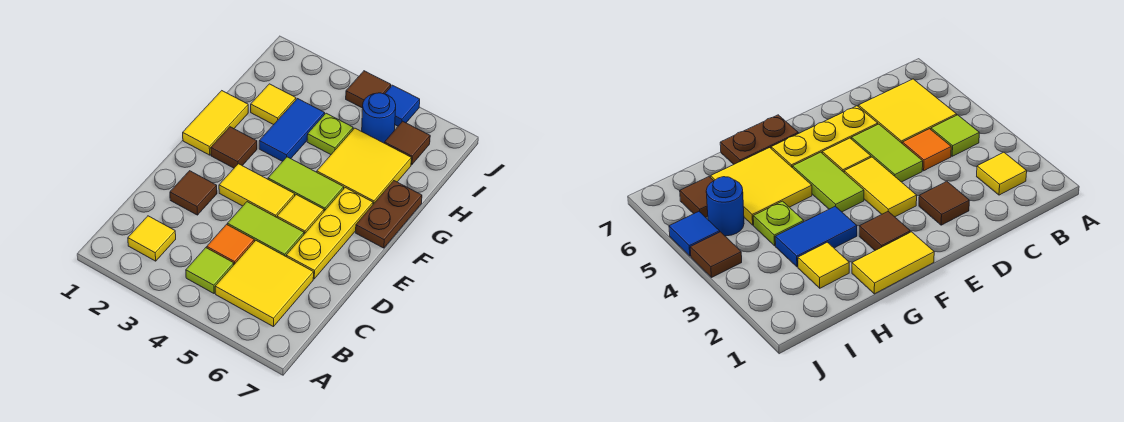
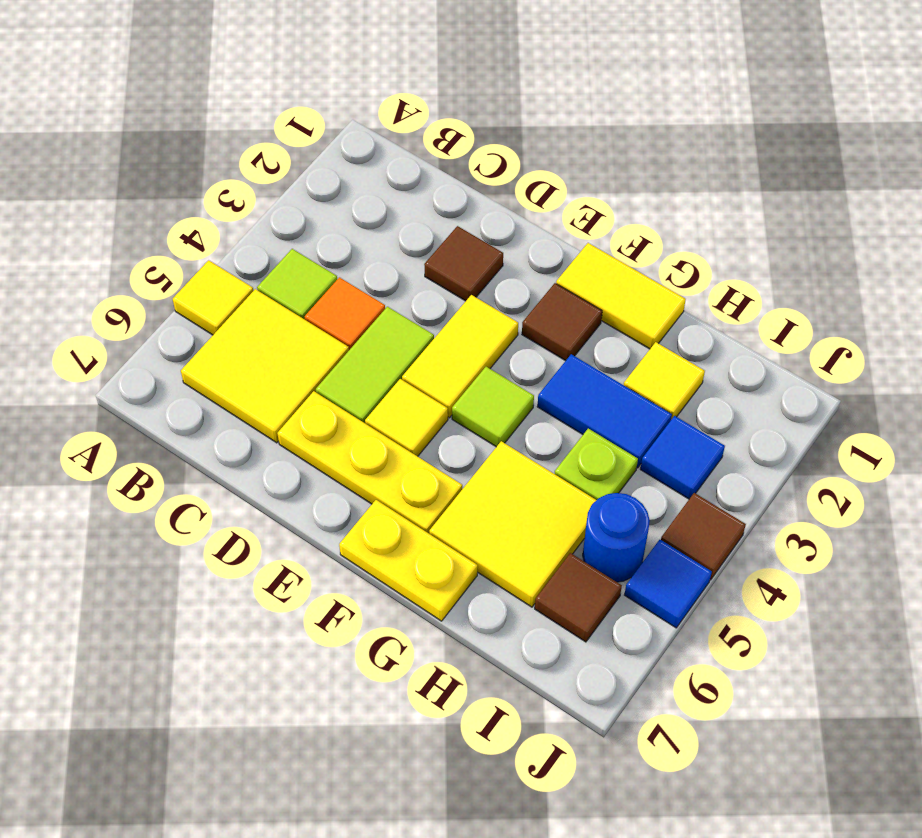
yellow tile B2 level 1 -> yellow tile A5 level 1
lime tile F4:F5 level 1 -> lime tile F4 level 1
brown plate F7:G7 level 1 -> yellow plate F7:G7 level 1
none -> blue tile I3 level 1

